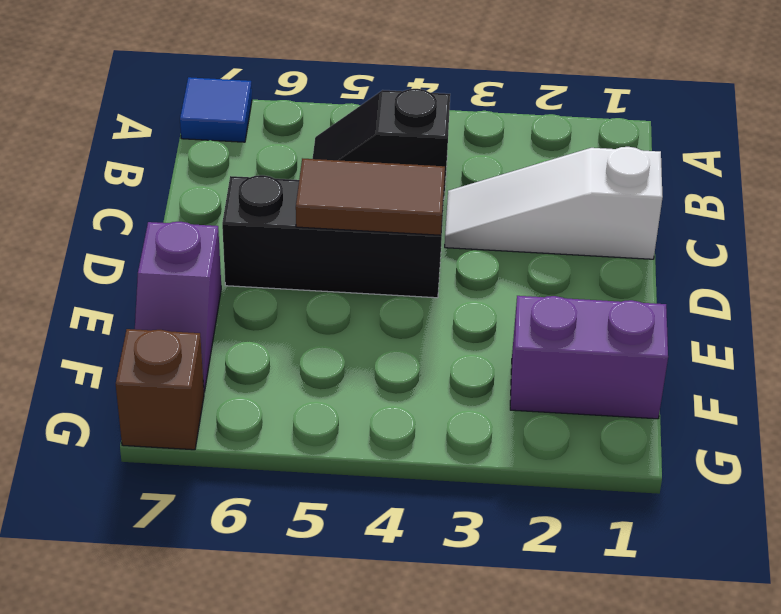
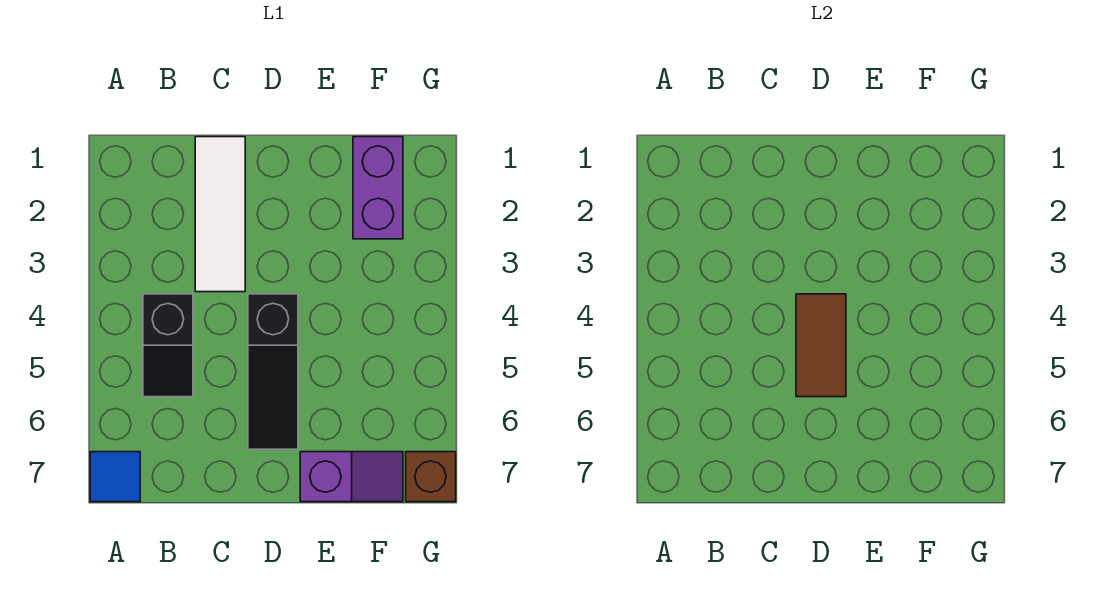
white slope C1:C3 level 1 top 1 -> white tile C1:C3 level 1
black brick D4:D6 level 1 -> black slope D4:D6 level 1 top 4

